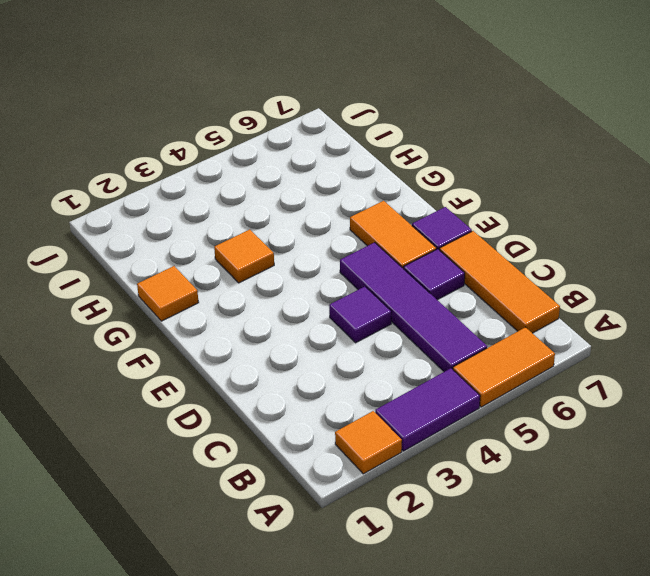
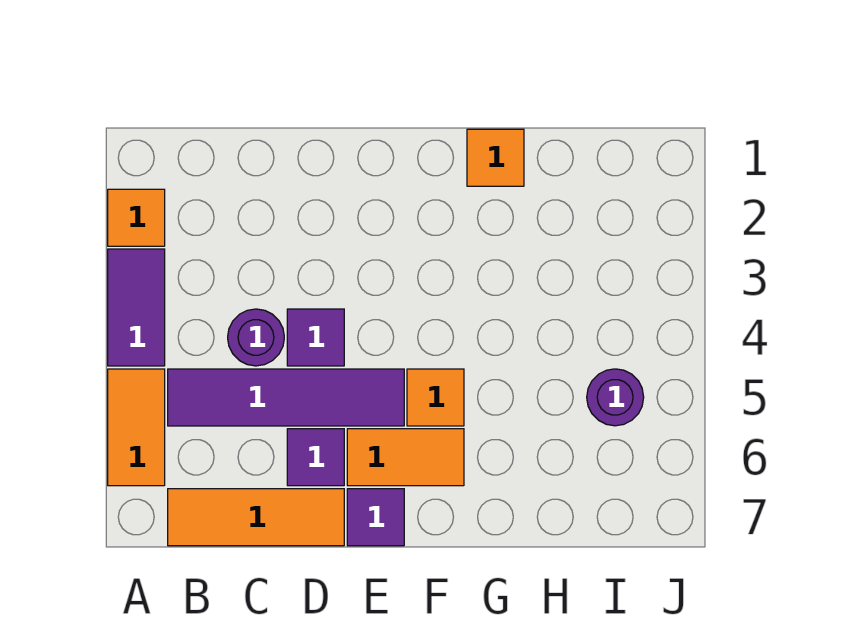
none -> purple round brick C4 level 1
orange tile G3 level 1 -> orange tile F5 level 1
none -> purple round brick I5 level 1

